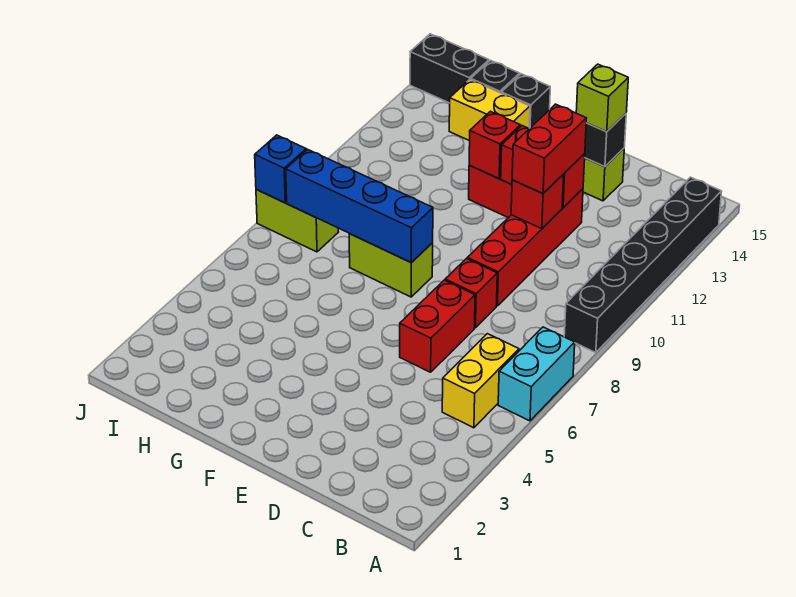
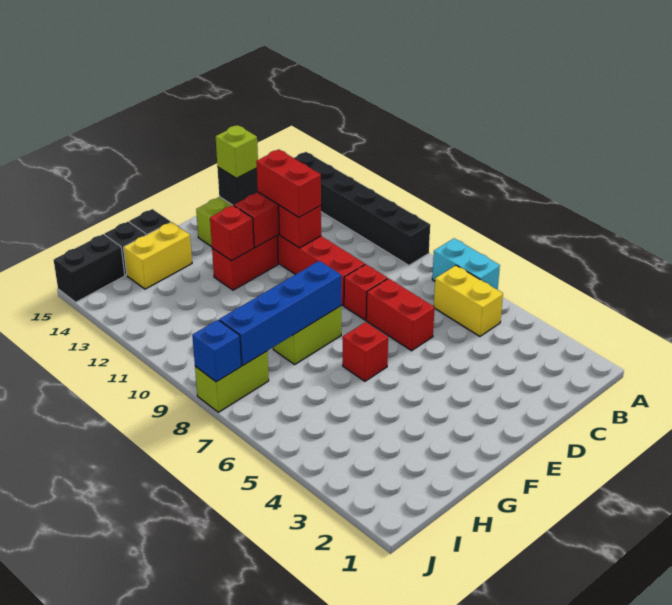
none -> red brick F6 level 1

